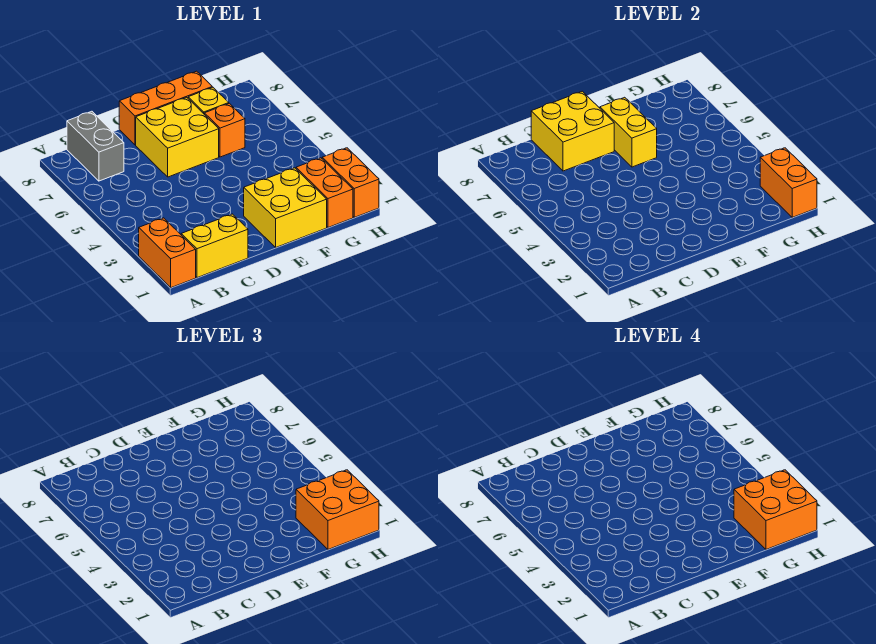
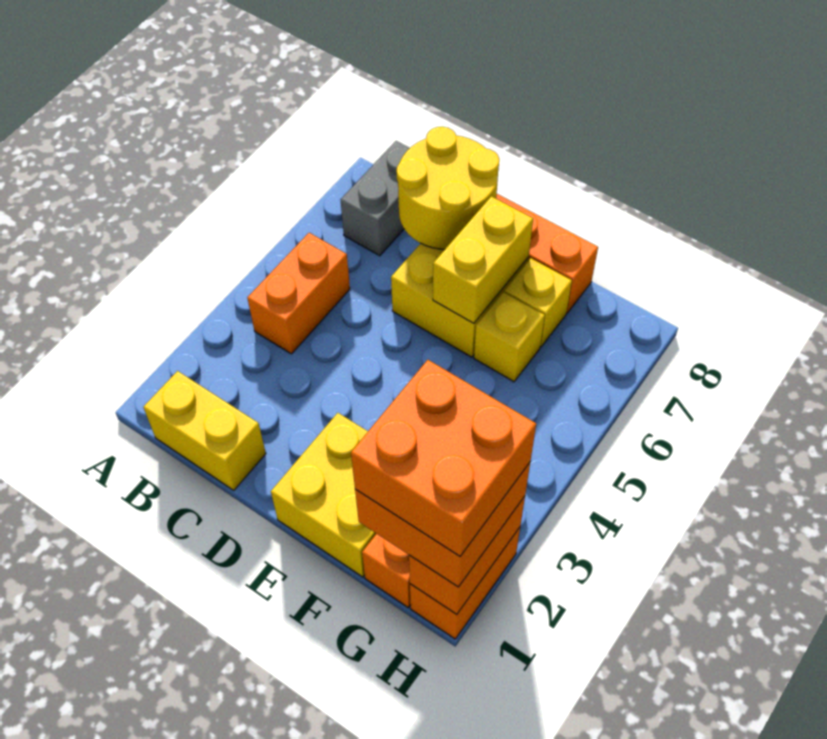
orange brick A1:A2 level 1 -> orange brick B4:B5 level 1
yellow brick C7:D8 level 2 -> yellow round brick C7:D8 level 2
orange brick F6 level 1 -> yellow brick F6 level 1

